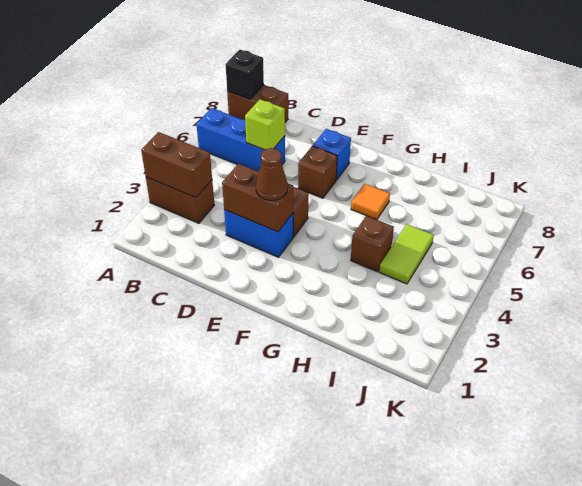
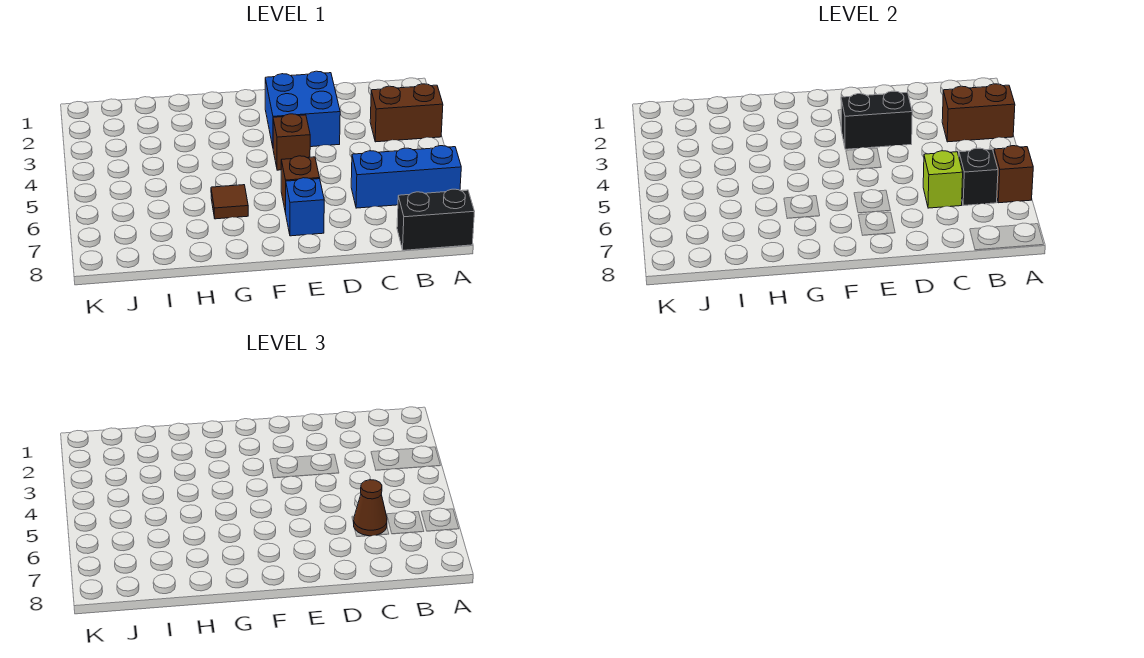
brown brick A8:B8 level 1 -> black brick A8:B8 level 1
black brick A8 level 2 -> black brick B6 level 2
blue brick D3:E3 level 1 -> blue brick D2:E3 level 1
brown brick D3:E3 level 2 -> black brick D3:E3 level 2
brown cone E3 level 3 -> brown cone C6 level 3
orange tile G6 level 1 -> brown tile G6 level 1
brown brick H4 level 1 -> brown brick A6 level 2
lime tile I4:I5 level 1 -> none

